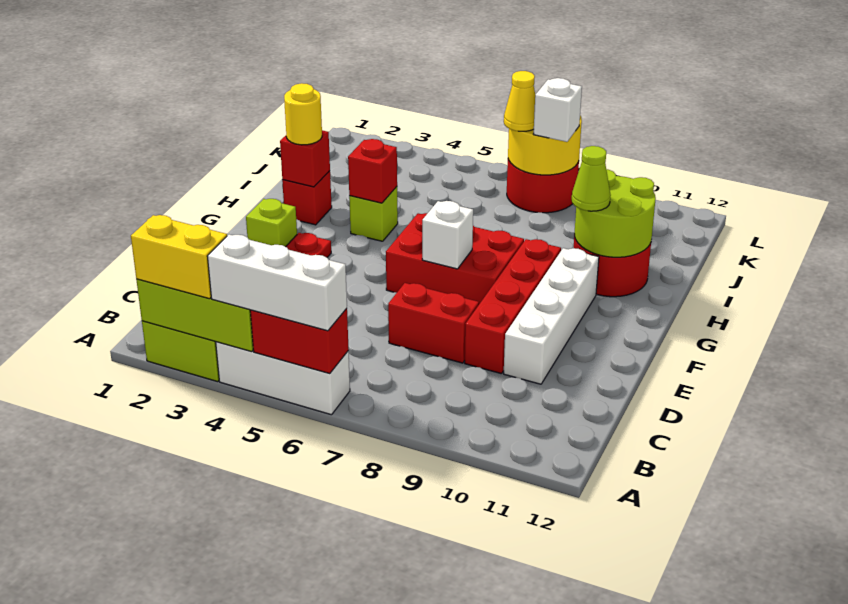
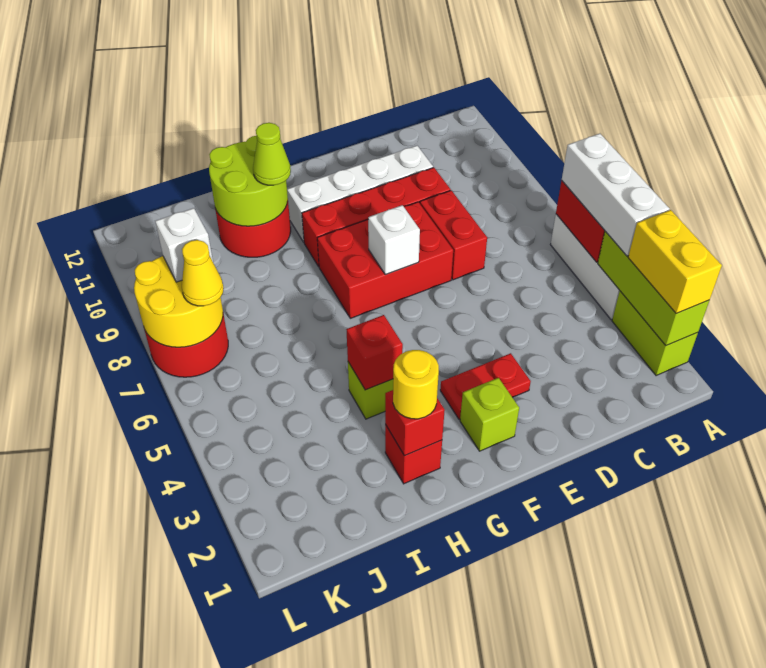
red brick F6:G8 level 1 -> red brick E7:G8 level 1

